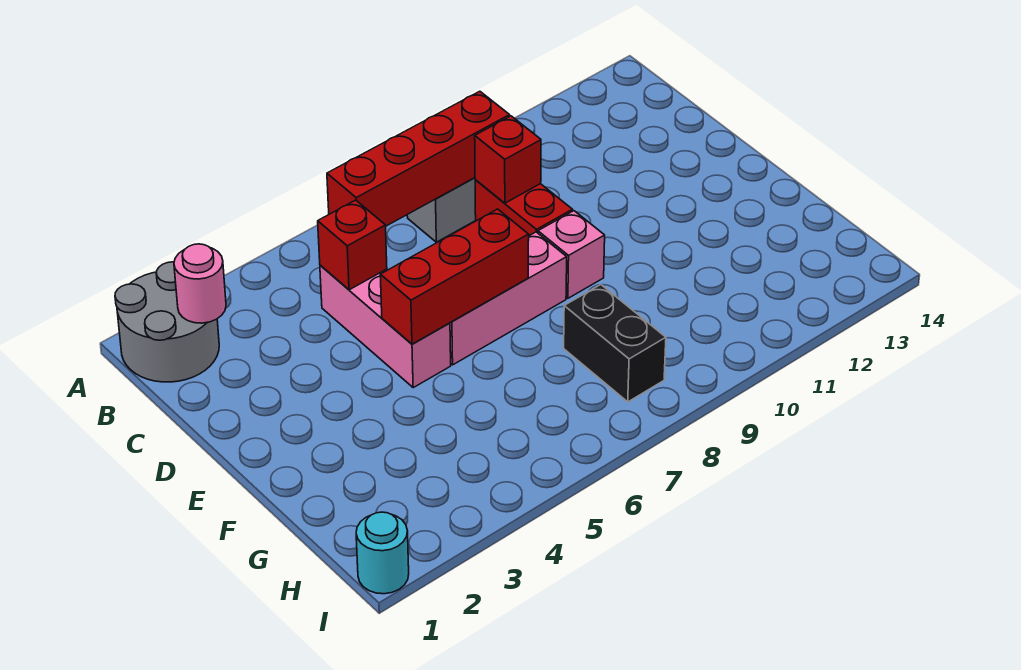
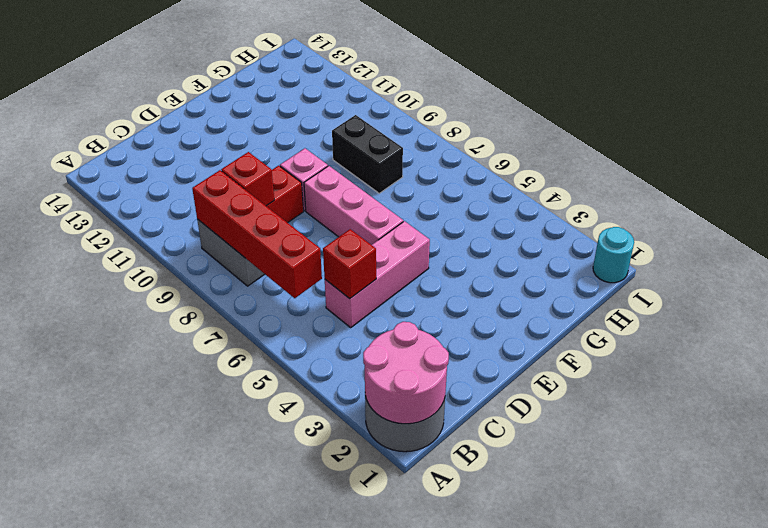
pink round brick B2 level 2 -> pink round brick A1:B2 level 2
red brick E5:E7 level 2 -> none
black brick G8:H8 level 1 -> black brick G8:G9 level 1

